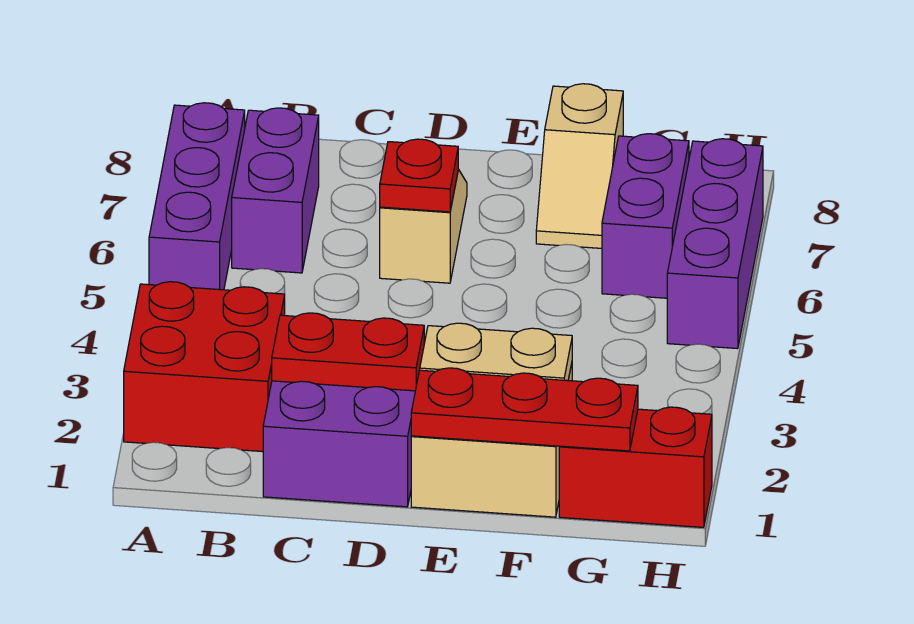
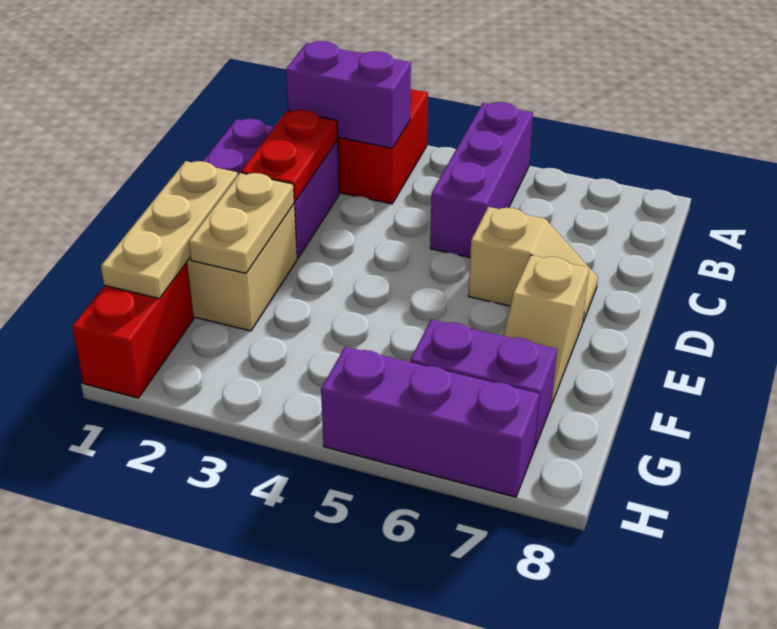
purple brick A5:A7 level 1 -> purple brick A5:C5 level 1
purple brick B6:B7 level 1 -> purple brick B2:B3 level 2
red plate D6 level 2 -> none
red plate E1:G1 level 2 -> tan plate E1:G1 level 2
tan slope F7:F8 level 1 top 8 -> tan slope E7:F7 level 1 top E

